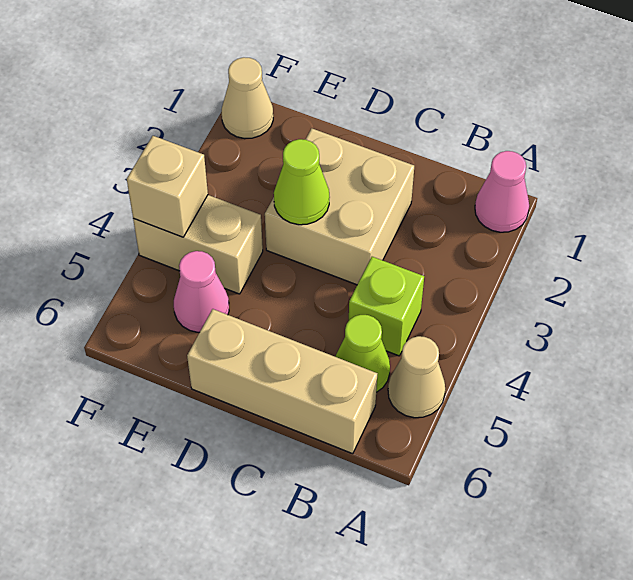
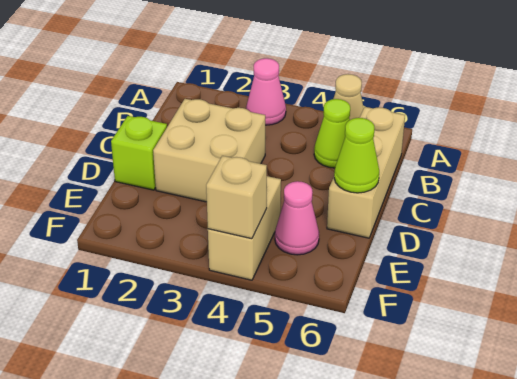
pink cone A1 level 1 -> pink cone A3 level 1
lime brick B4 level 1 -> lime brick D1 level 1
lime cone D3 level 2 -> lime cone D6 level 2
tan cone F1 level 1 -> none

